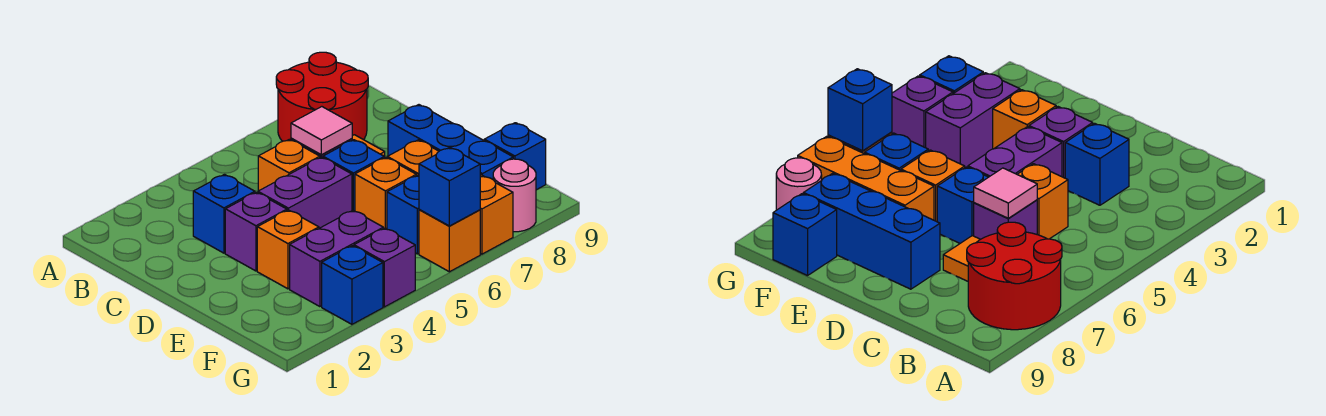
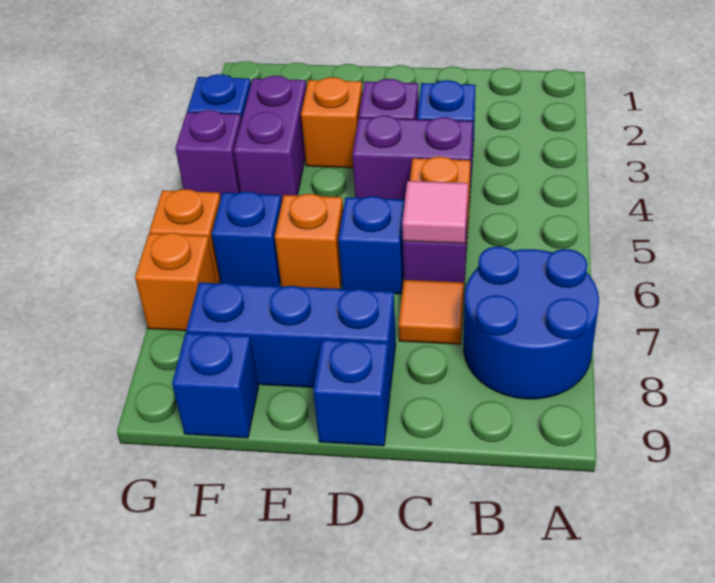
red round brick A7:B8 level 1 -> blue round brick A7:B8 level 1
purple brick D4:D5 level 1 -> purple brick C4:D4 level 1
orange brick E7:G7 level 1 -> orange brick G7 level 1
blue brick G6 level 2 -> blue brick D9 level 1
pink round brick G8 level 1 -> none

